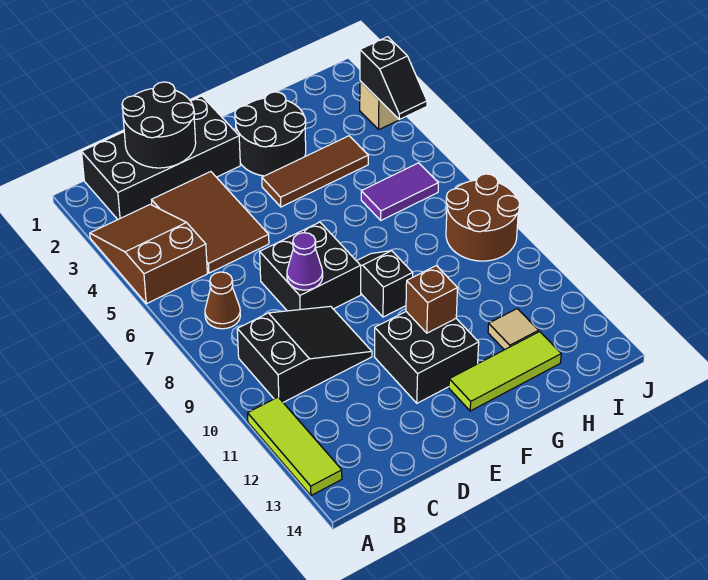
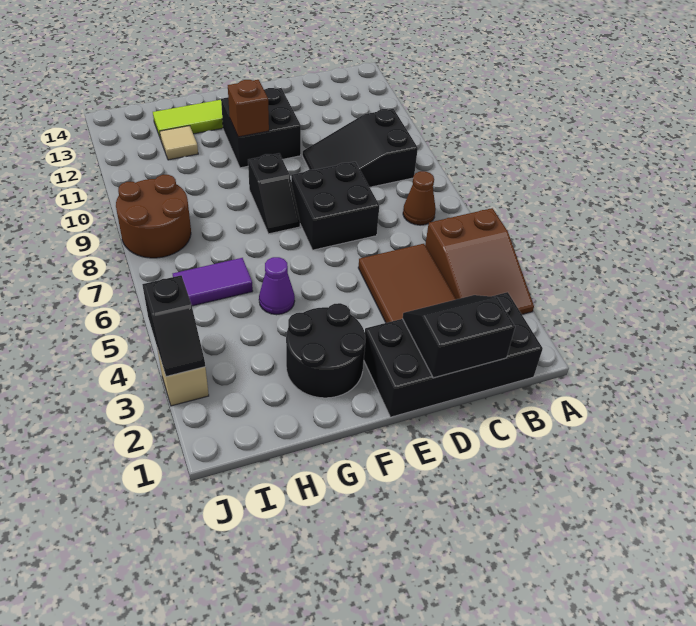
lime tile A11:A13 level 1 -> none
black round brick C1:D2 level 2 -> black slope C1:D2 level 2 top 1
purple cone D8 level 2 -> purple cone G5 level 1
brown tile F4:H4 level 1 -> none
black slope J3:J4 level 2 top 3 -> black slope J3:J4 level 2 top 4

